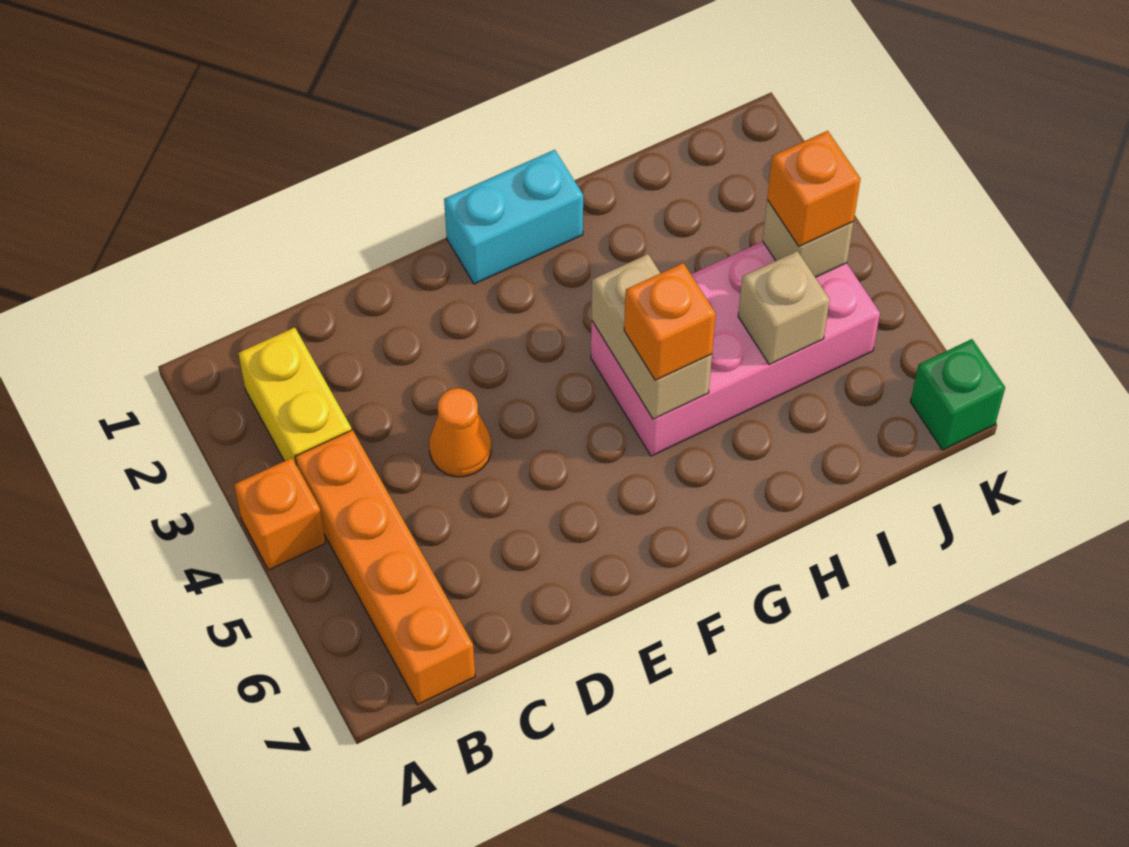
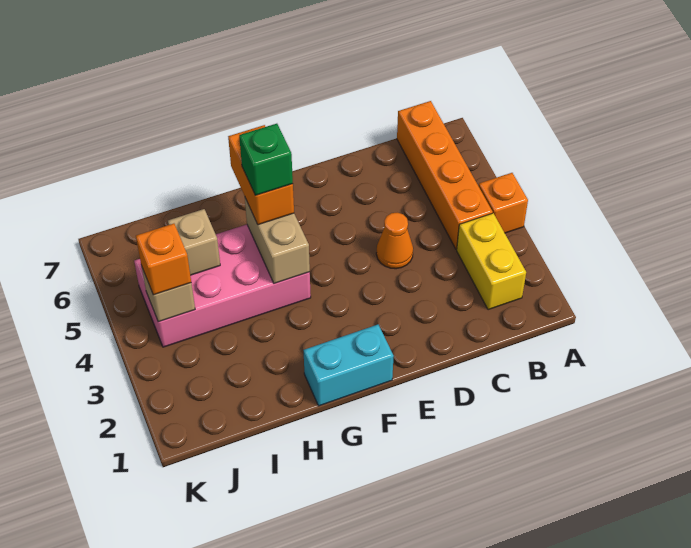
orange brick G5 level 3 -> orange brick G5:G6 level 3
green brick K7 level 1 -> green brick G5 level 4

